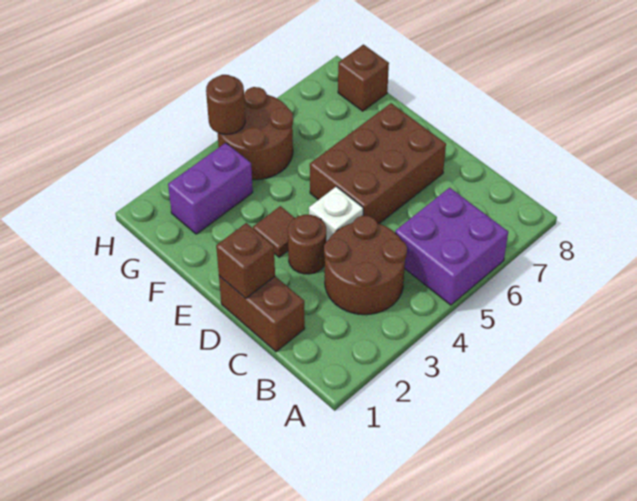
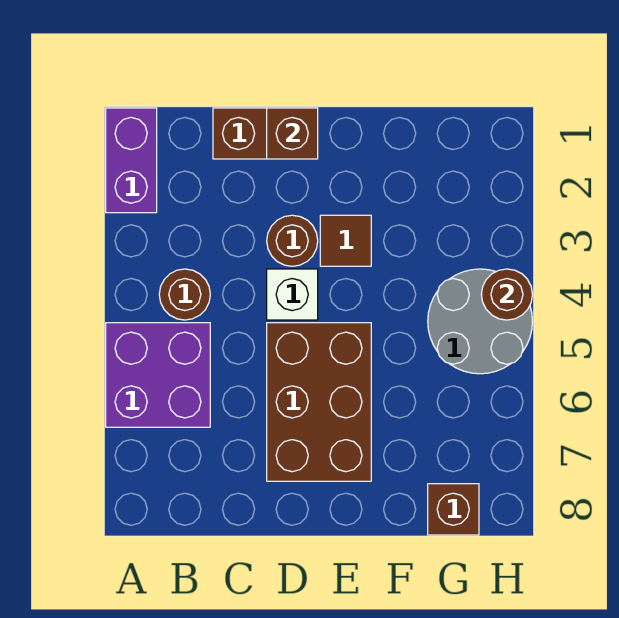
brown round brick B3:C4 level 1 -> brown round brick B4 level 1
purple brick G2:G3 level 1 -> purple brick A1:A2 level 1
brown round brick G4:H5 level 1 -> grey round brick G4:H5 level 1

